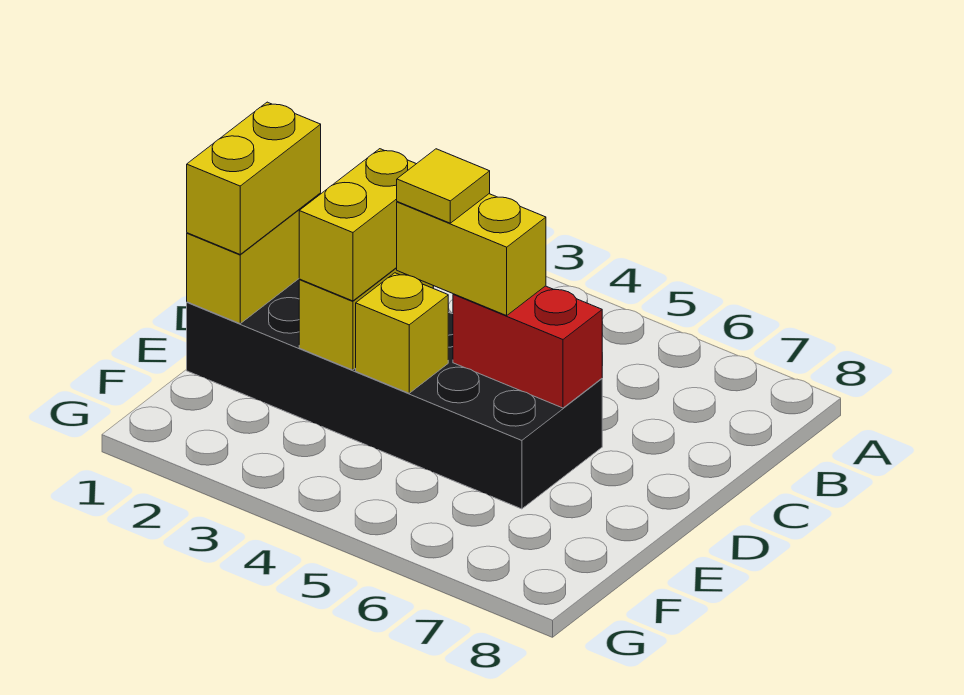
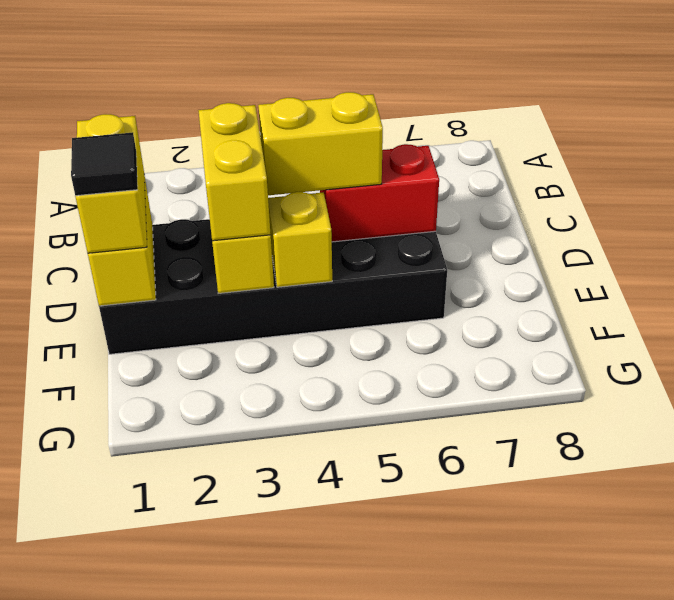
yellow tile D4 level 4 -> none
none -> black tile E1 level 4

